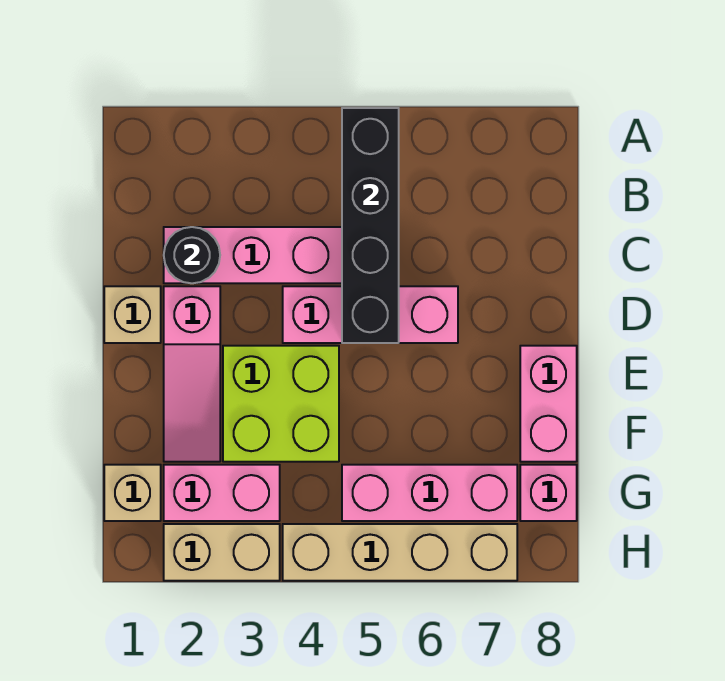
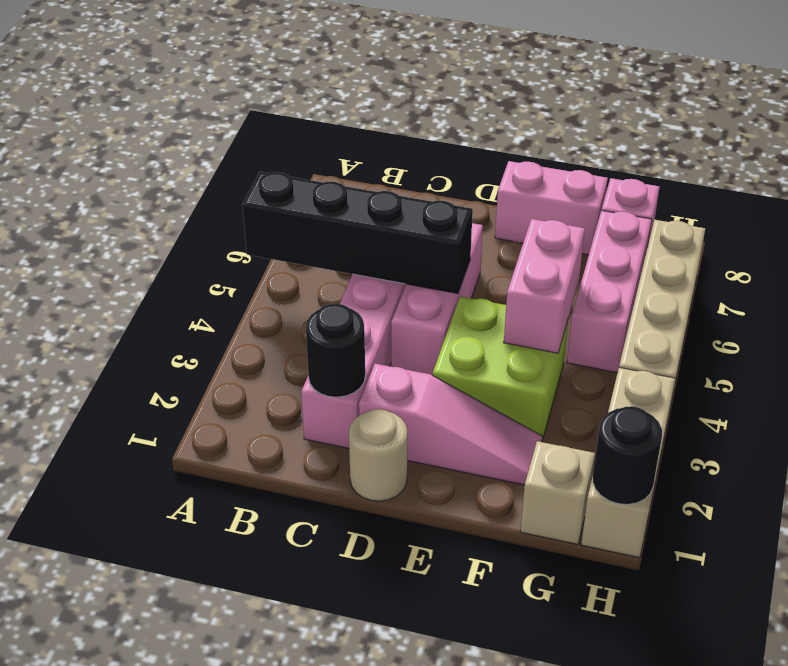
tan brick D1 level 1 -> tan round brick D1 level 1
pink brick G2:G3 level 1 -> pink brick F4:F5 level 2
none -> black round brick H1 level 2
tan brick H2:H3 level 1 -> tan brick H1:H3 level 1

